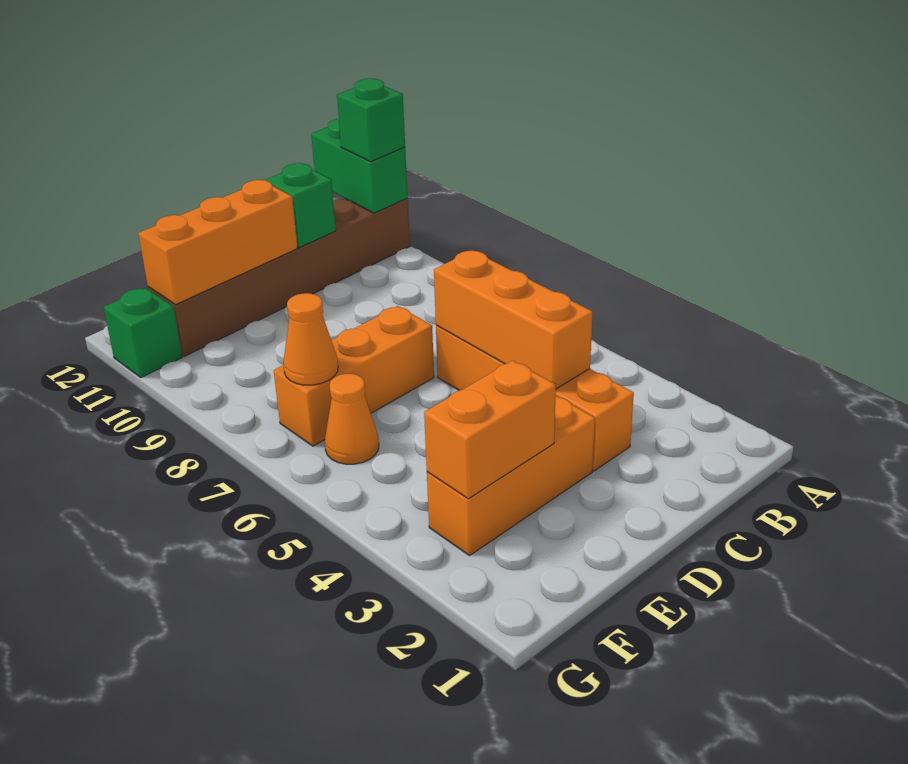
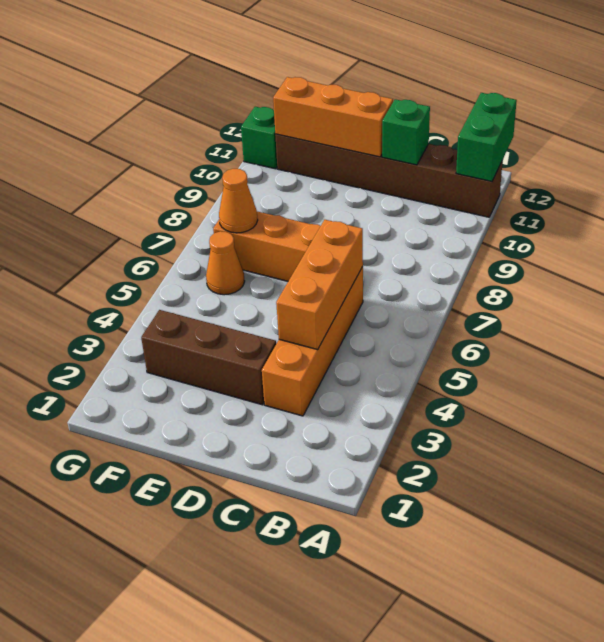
green brick A11 level 3 -> none
orange brick D3:F3 level 1 -> brown brick D3:F3 level 1
orange brick E3:F3 level 2 -> none

